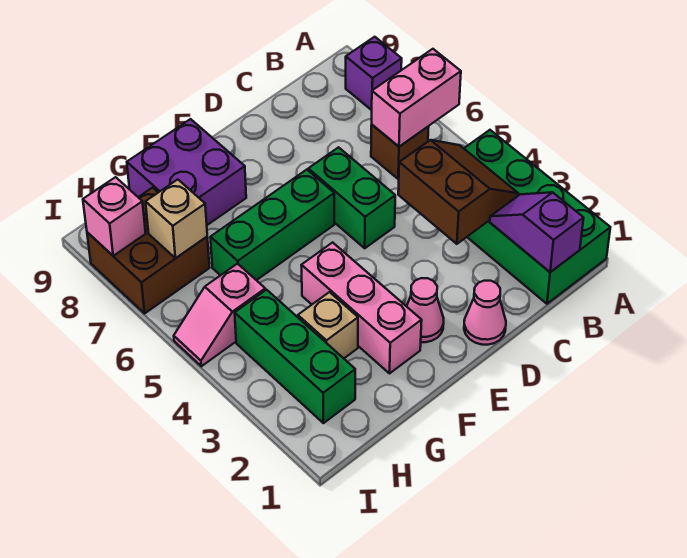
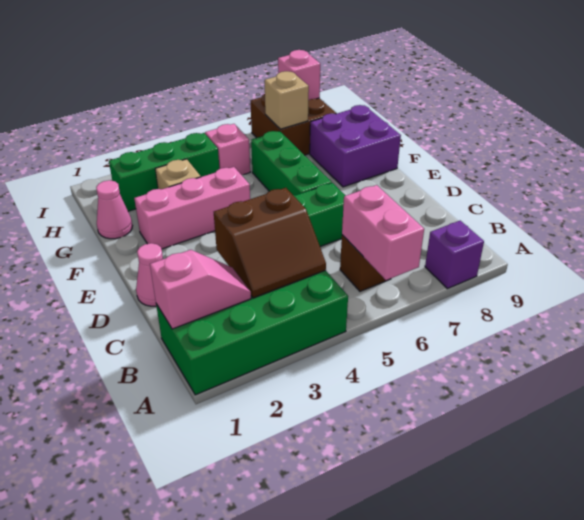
purple slope B1:B2 level 2 top 1 -> pink slope B1:B2 level 2 top 1
pink cone E2 level 1 -> pink cone G1 level 1

